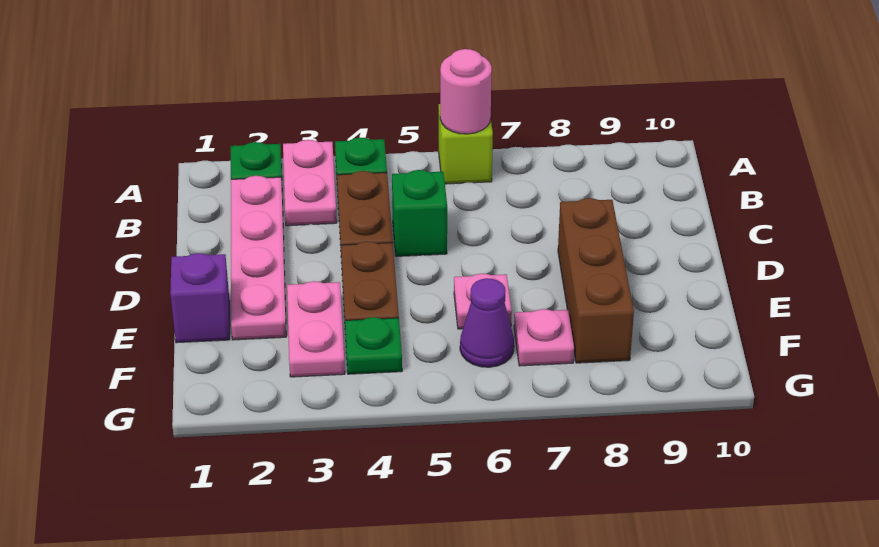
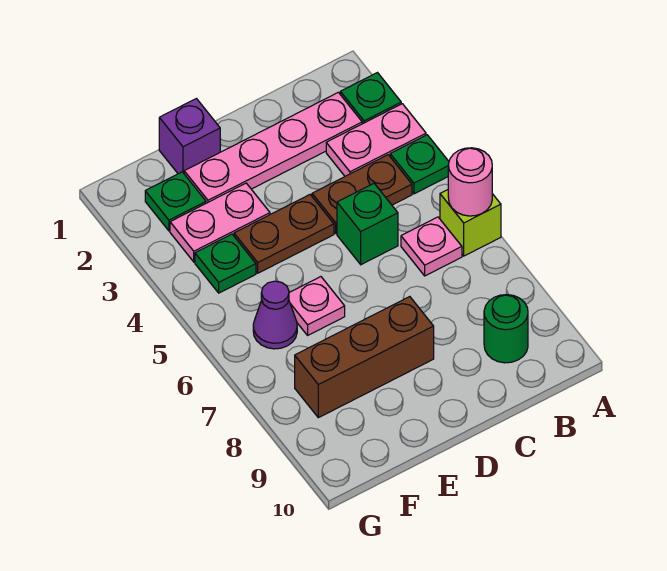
none -> green round brick B9 level 1
none -> green plate F2 level 1
pink plate F7 level 1 -> pink plate B6 level 1

